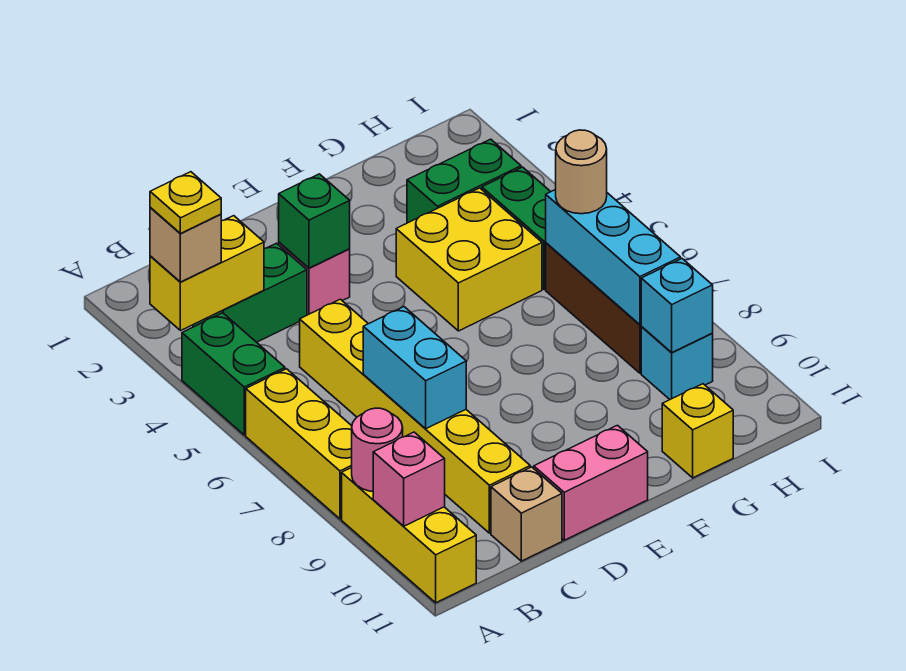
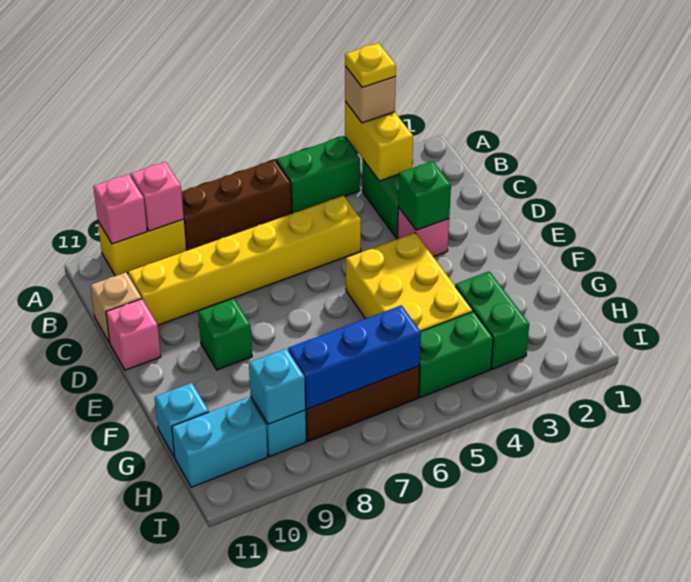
yellow brick A6:A8 level 1 -> brown brick A6:A8 level 1
yellow brick A9:A11 level 1 -> yellow brick A9:A10 level 1
pink round brick A9 level 2 -> pink brick A9 level 2
cyan brick C7:C8 level 2 -> cyan brick H10:H11 level 1
pink brick D11:E11 level 1 -> pink brick D11 level 1
none -> green brick E9 level 1
yellow brick F4:G5 level 1 -> yellow brick E4:G5 level 1
yellow brick G11 level 1 -> cyan brick G11 level 1
cyan brick H6:H8 level 2 -> blue brick H6:H8 level 2
tan round brick H6 level 3 -> none

